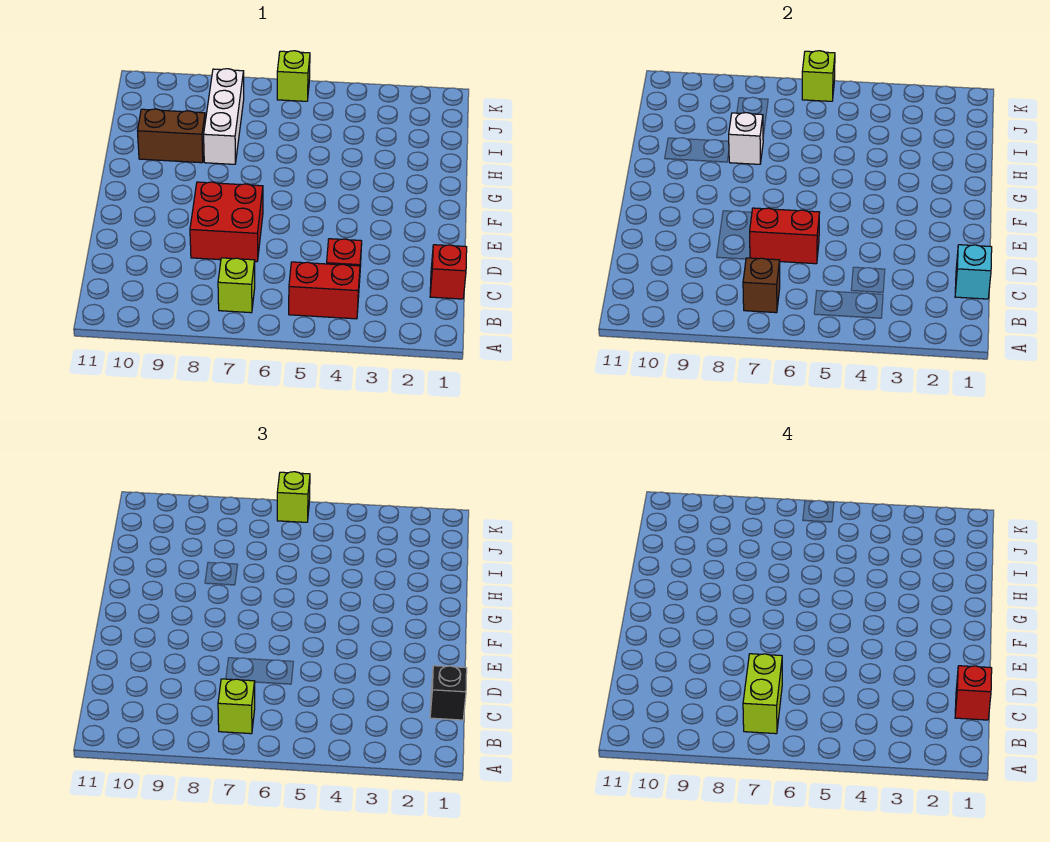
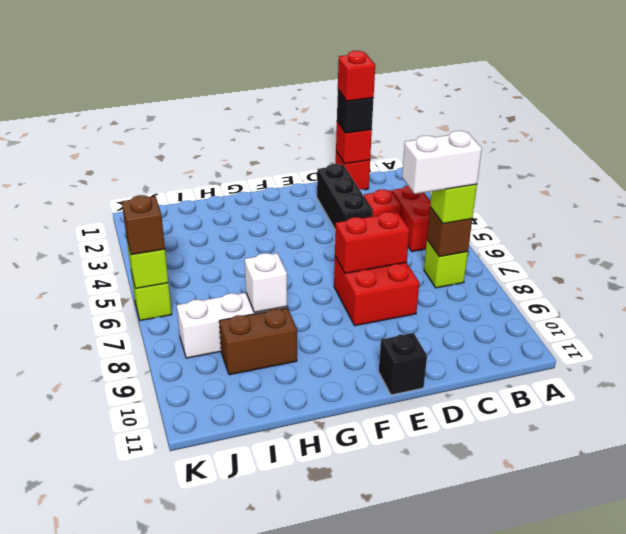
lime brick B7:C7 level 4 -> white brick B7:C7 level 4
cyan brick C1 level 2 -> red brick C1 level 2
none -> black brick D2:D4 level 1
red brick D6:D7 level 2 -> red brick D7:E7 level 2
none -> black brick E11 level 1
brown brick H9:H10 level 1 -> brown brick H9:I9 level 1
lime brick K6 level 3 -> brown brick K6 level 3

